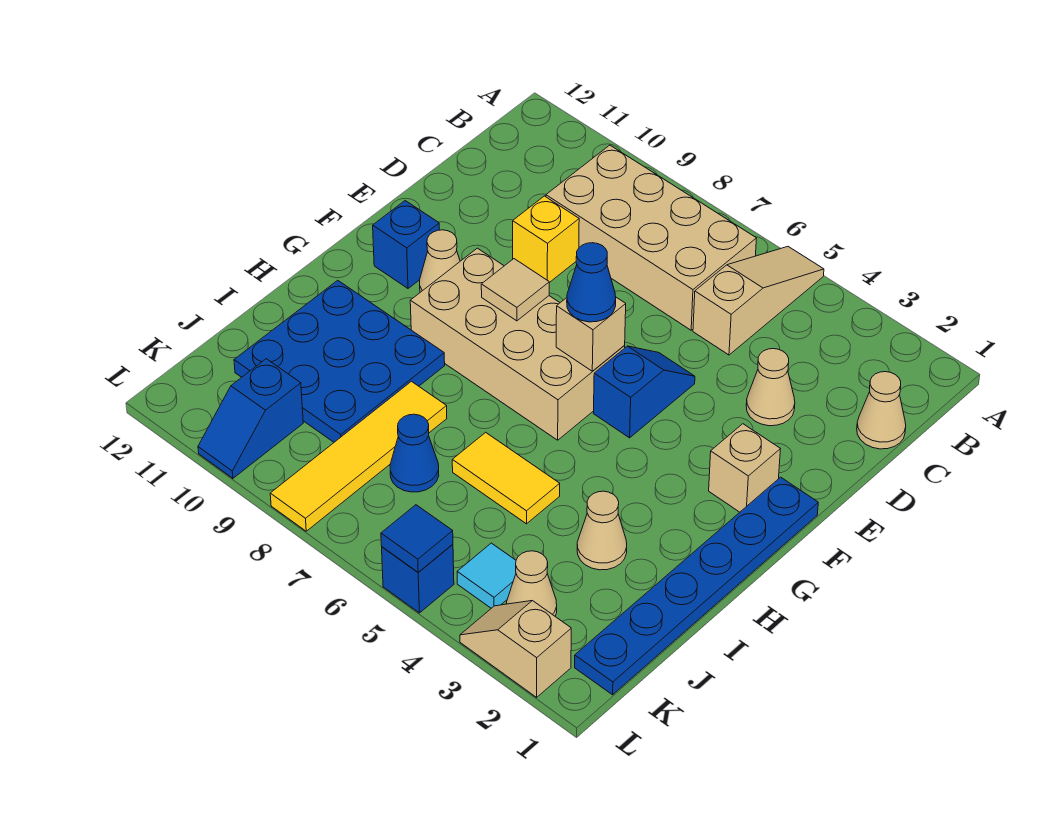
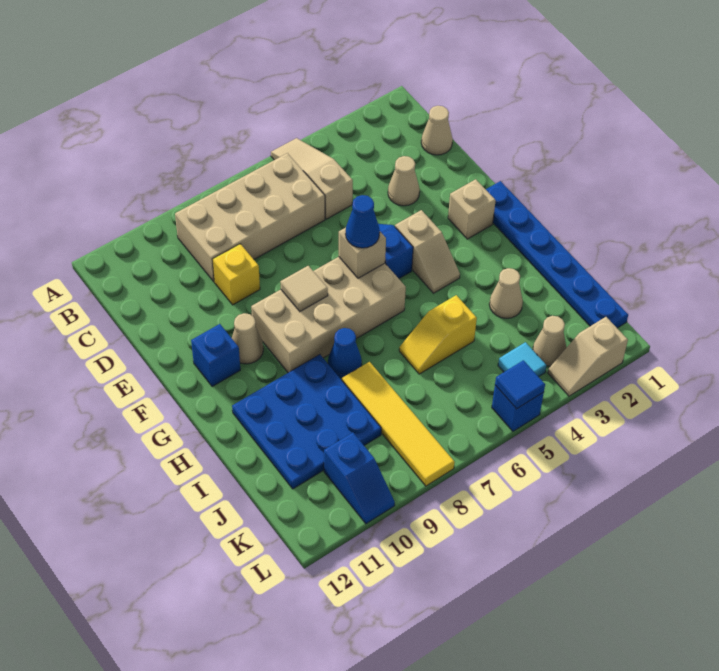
none -> tan slope F4:G4 level 1 top F
yellow tile I5:I6 level 1 -> yellow slope I5:I6 level 1 top 5
blue cone J7 level 1 -> blue cone H8 level 1

